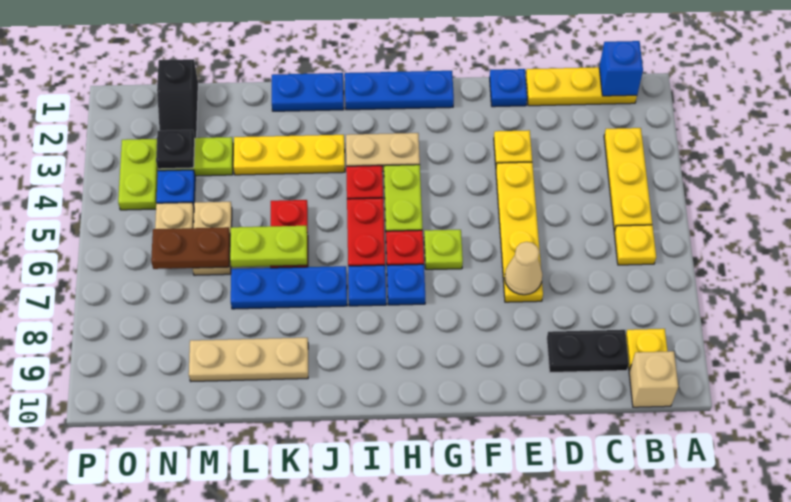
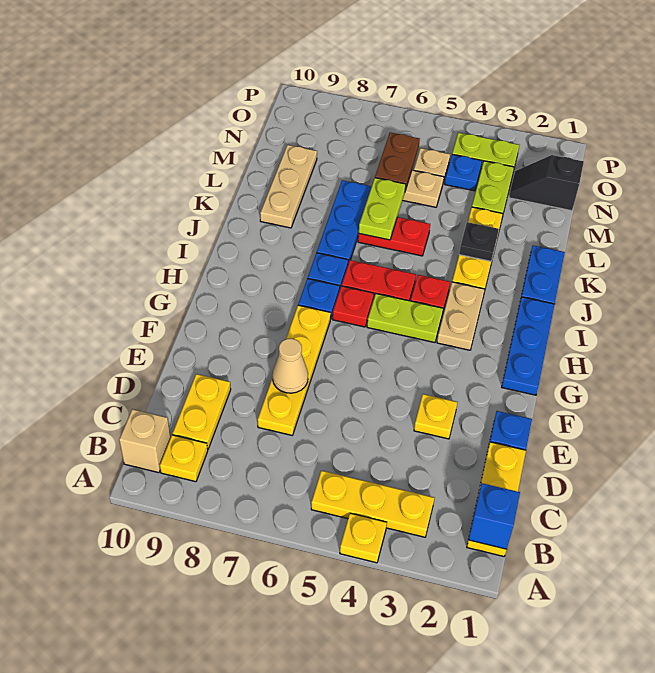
yellow plate B6 level 1 -> yellow plate A4 level 1
black plate C9:D9 level 1 -> yellow plate C9:D9 level 1
yellow plate E4:E7 level 1 -> yellow plate D7:G7 level 1
lime plate G6 level 1 -> none
black plate N3 level 2 -> black plate K3 level 2

